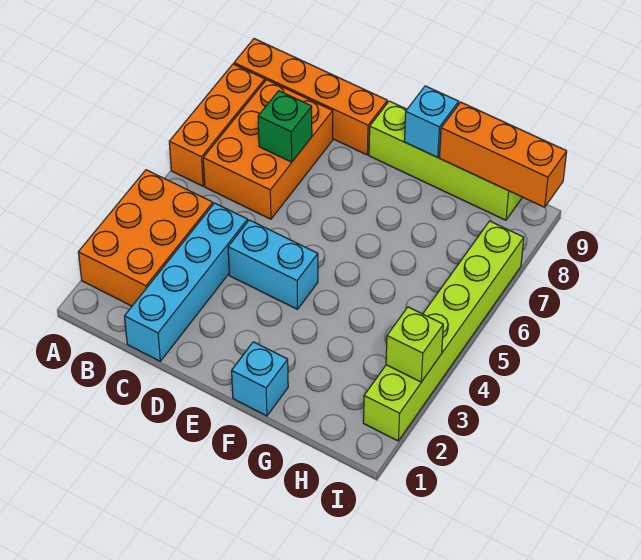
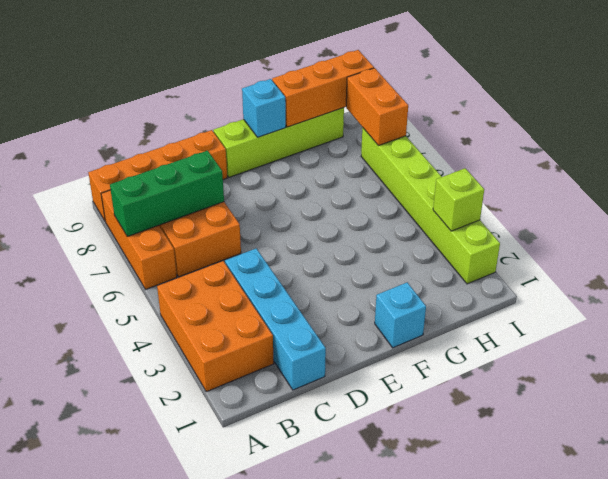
green brick C7 level 2 -> green brick A7:C7 level 2
cyan brick D4:E4 level 1 -> none
none -> orange brick I7:I8 level 2

